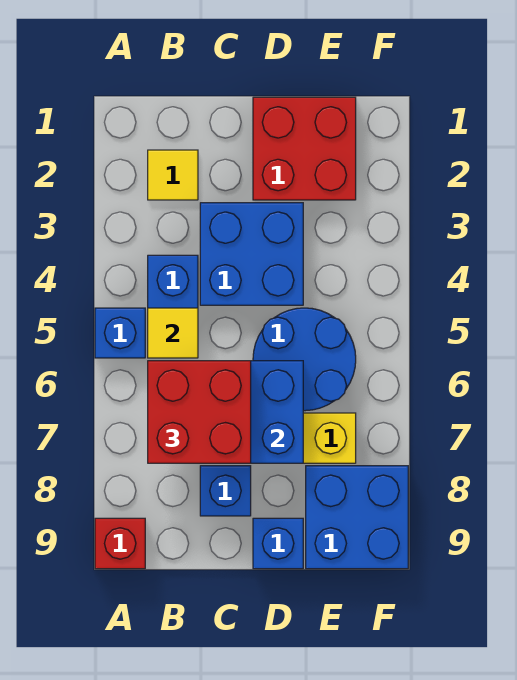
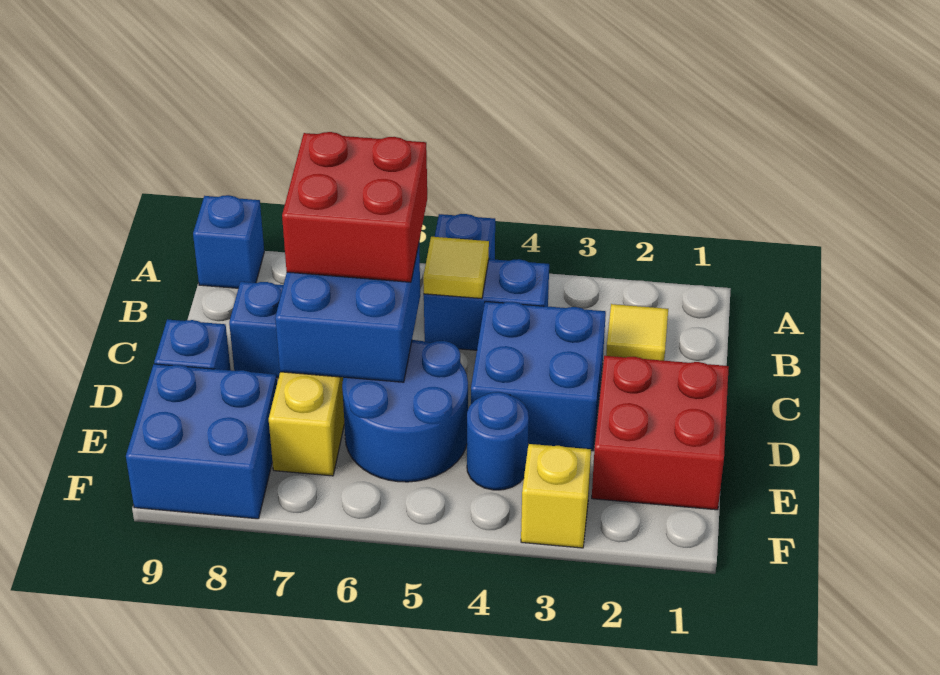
red brick A9 level 1 -> blue brick A9 level 1
none -> blue round brick E4 level 1
none -> yellow brick F3 level 1

